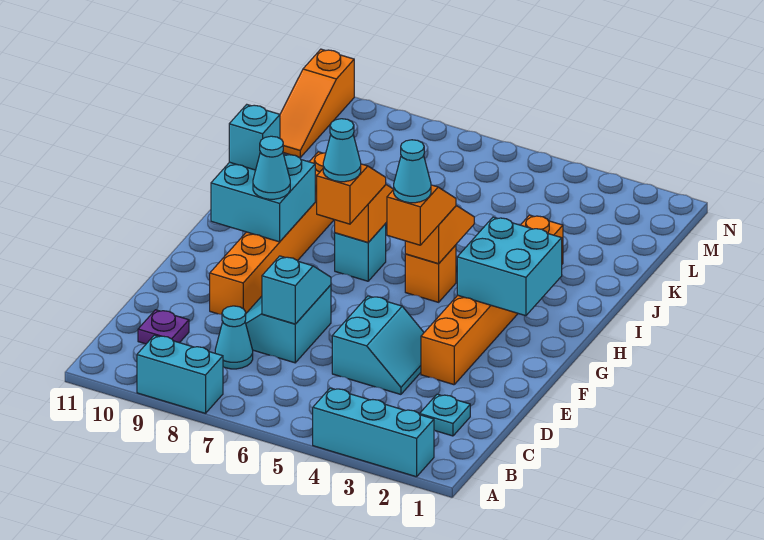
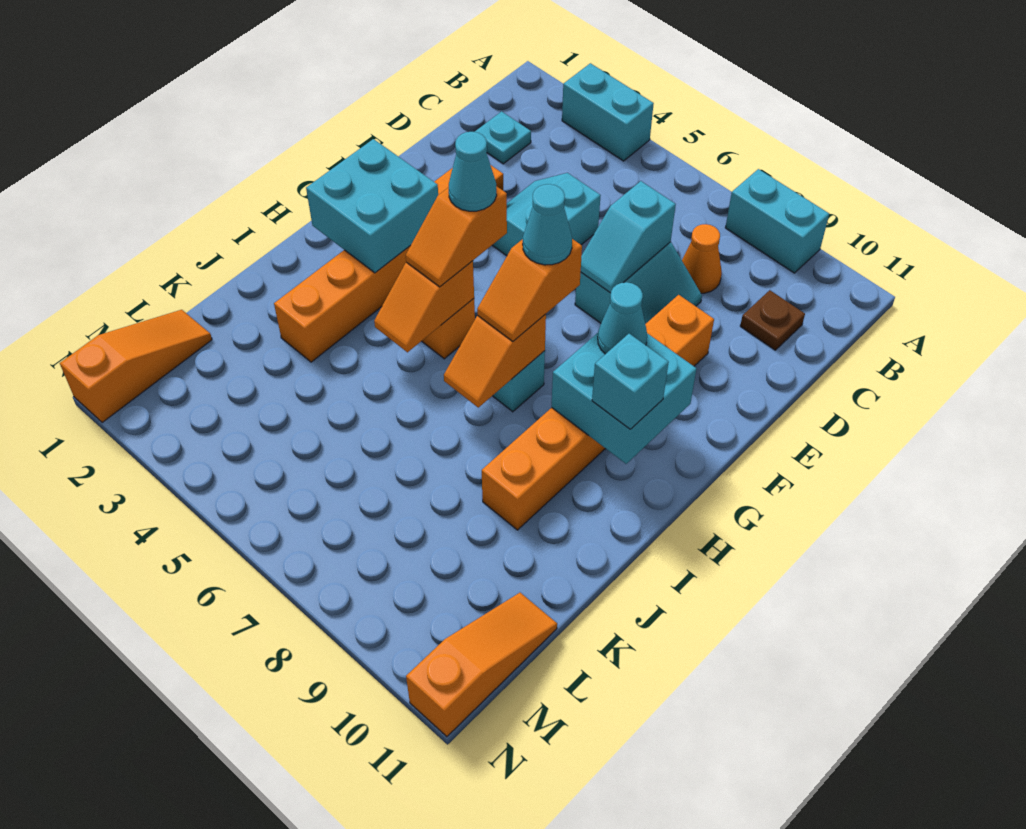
cyan brick A2:A4 level 1 -> cyan brick A3:A4 level 1
cyan cone C8 level 1 -> orange cone C8 level 1
purple plate C10 level 1 -> brown plate C10 level 1
none -> orange slope L1:N1 level 1 top N

